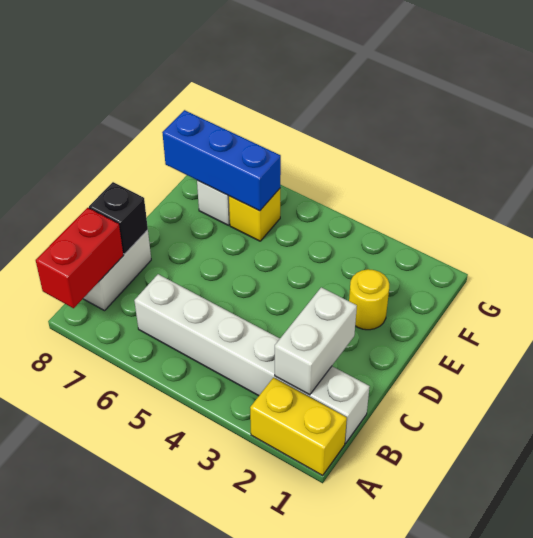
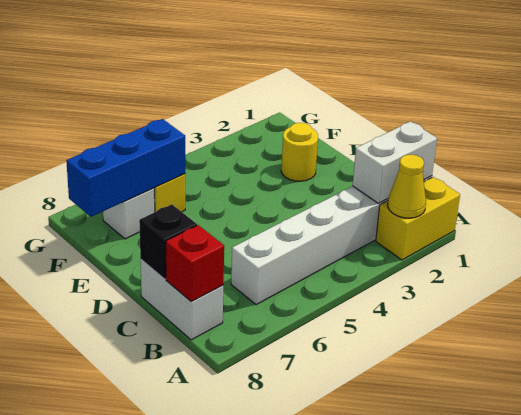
none -> yellow cone A2 level 2
red brick A8:B8 level 2 -> red brick B8 level 2
white brick B2:C2 level 2 -> white brick B1:B2 level 2

